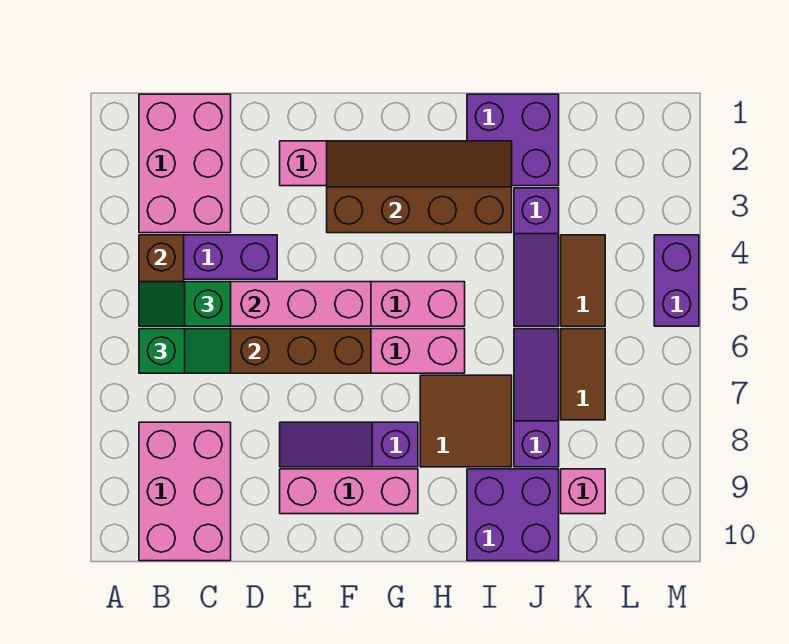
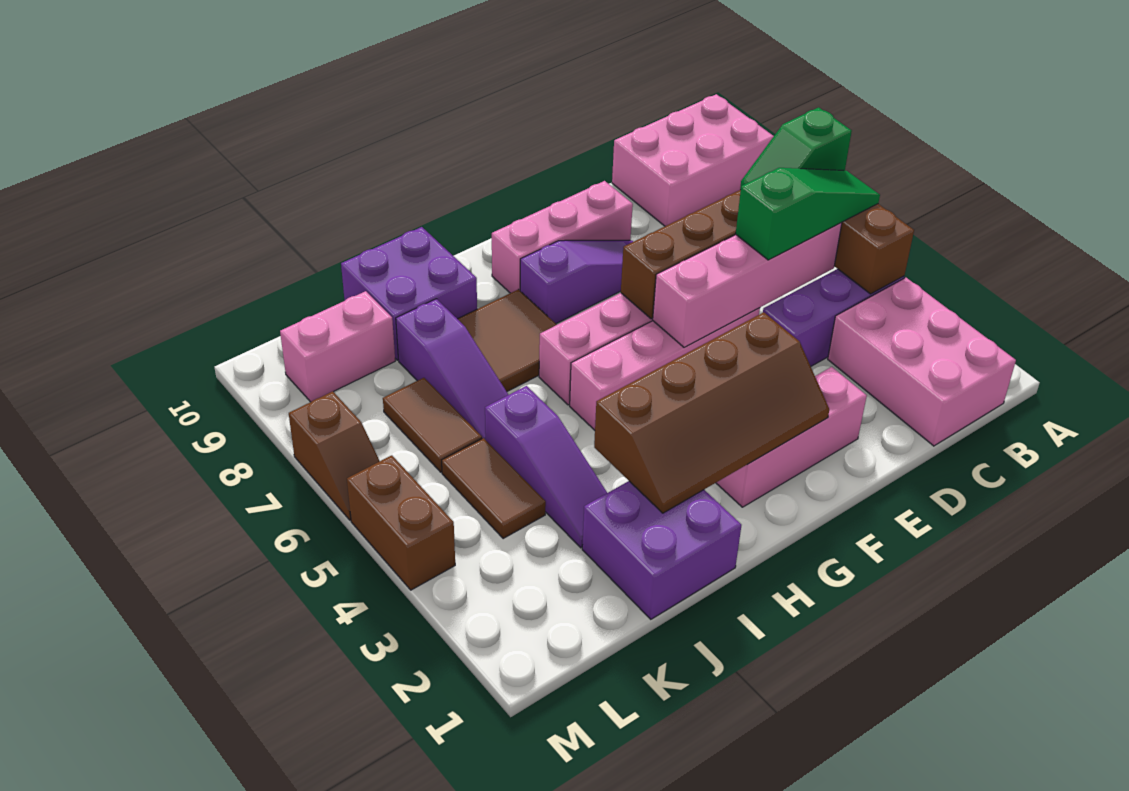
green slope B5:C5 level 3 top C -> green slope B5:D5 level 3 top D
pink brick B8:C10 level 1 -> pink brick A9:C10 level 1
purple slope J3:J5 level 1 top 3 -> purple slope J3:J5 level 1 top 5
pink brick K9 level 1 -> pink brick K9:L9 level 1
purple brick M4:M5 level 1 -> brown brick M4:M5 level 1
none -> brown slope M6:M7 level 1 top 7

